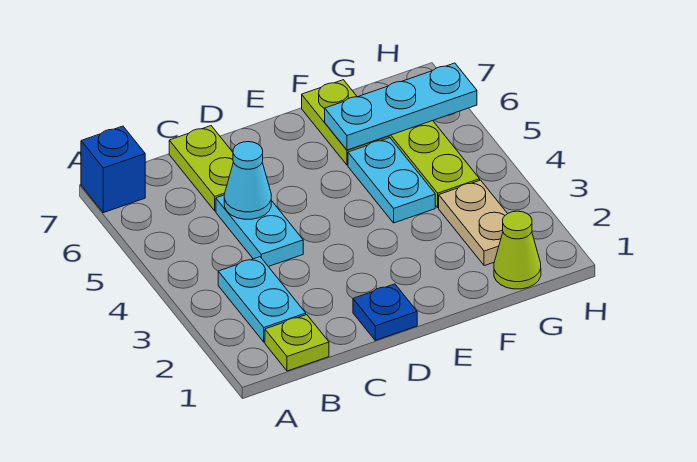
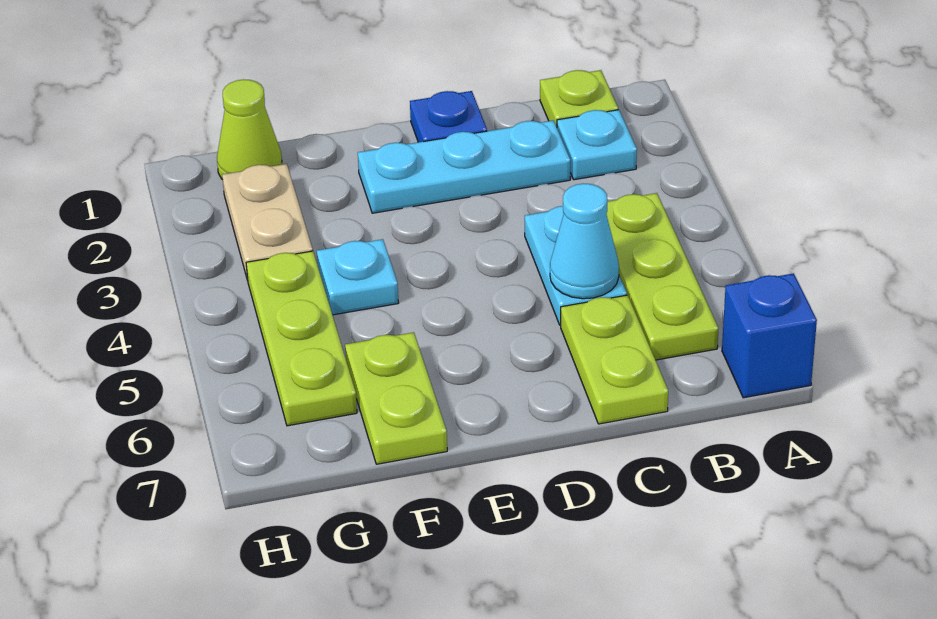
cyan plate B2:B3 level 1 -> cyan plate B2 level 1
none -> lime plate B4:B6 level 1
cyan plate F4:F5 level 1 -> cyan plate F4 level 1
cyan plate F6:H6 level 2 -> cyan plate C2:E2 level 1

